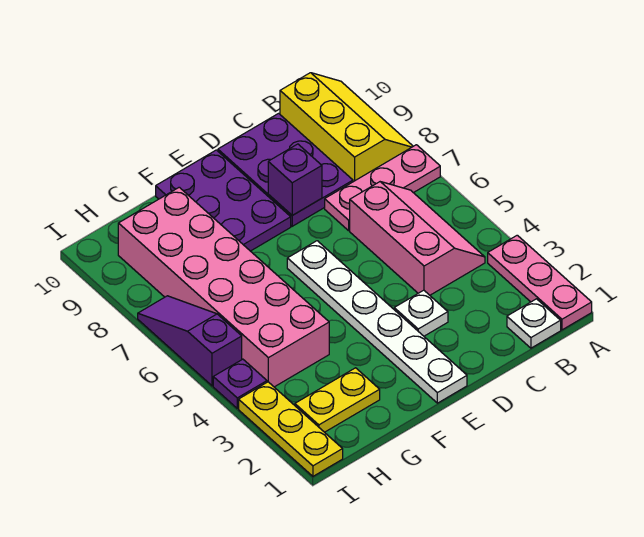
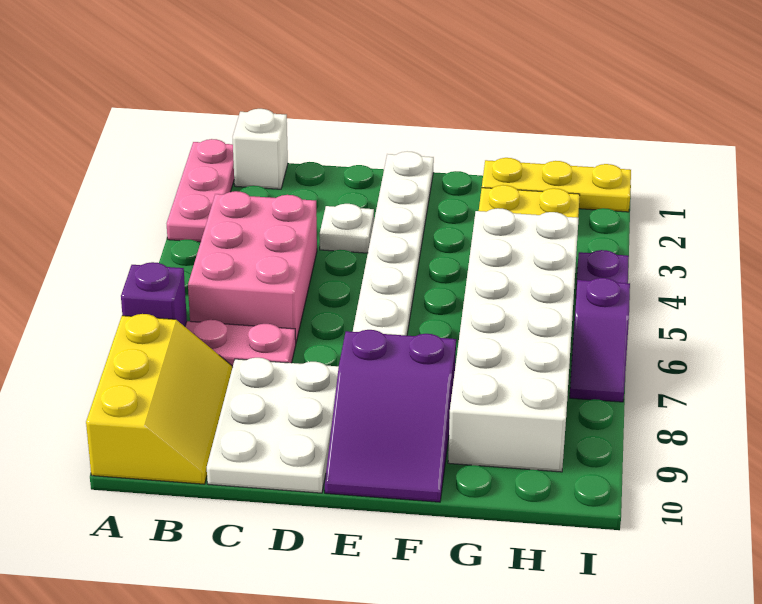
yellow slope A8:B10 level 1 top B -> yellow slope A8:B10 level 1 top A
white plate B1 level 1 -> white brick B1 level 1
pink slope B4:C6 level 1 top C -> pink brick B4:C6 level 1
purple plate C8:D10 level 1 -> white plate C8:D10 level 1
purple brick D8 level 2 -> purple brick A7 level 2
purple plate E8:F10 level 1 -> purple slope E8:F10 level 1 top 8
pink brick G4:H9 level 1 -> white brick G4:H9 level 1
yellow plate I1:I3 level 1 -> yellow plate G1:I1 level 1
purple slope I5:I7 level 1 top 5 -> purple slope I6:I7 level 1 top 6

